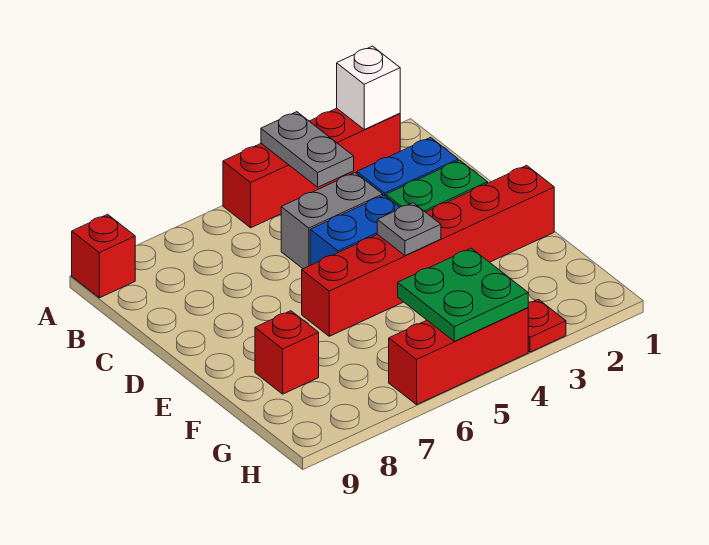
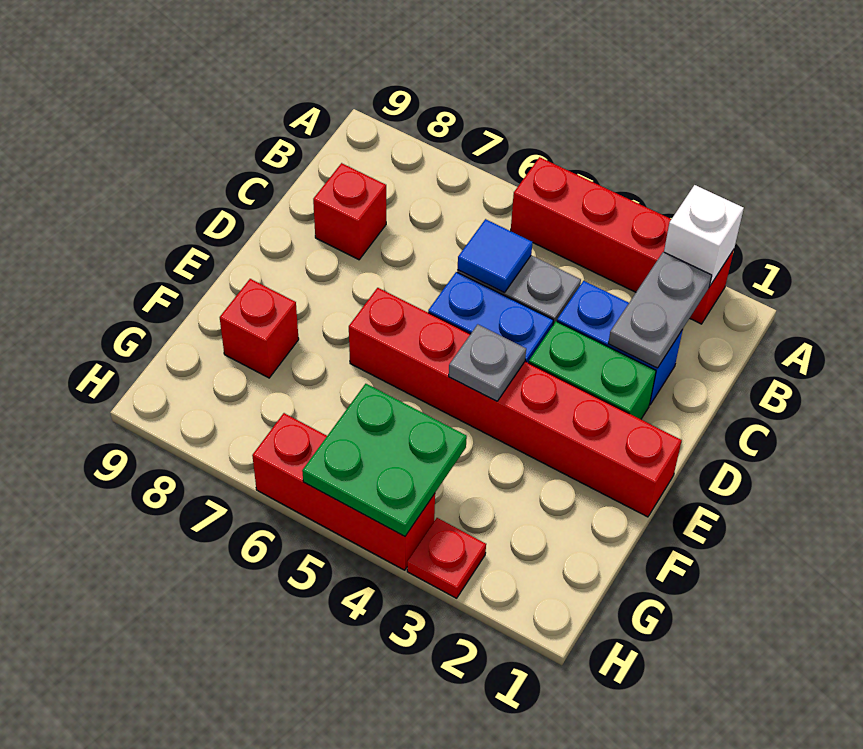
grey plate A4:B4 level 2 -> grey plate B2:C2 level 2
red brick A9 level 1 -> red brick C8 level 1
none -> blue tile C5 level 2

